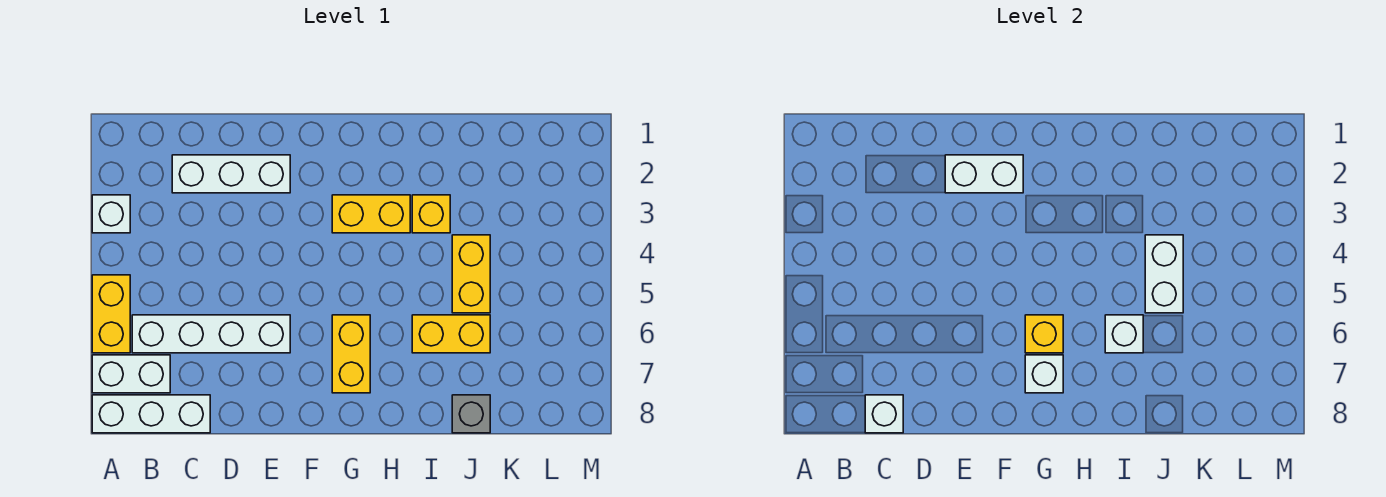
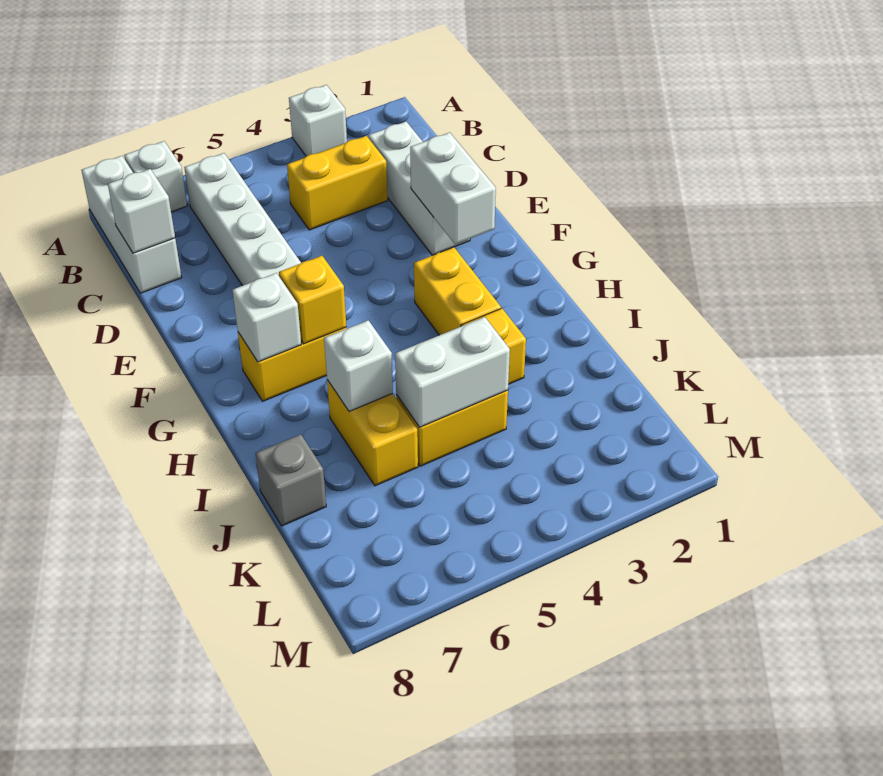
yellow brick A5:A6 level 1 -> yellow brick C3:C4 level 1
white brick A7:B7 level 1 -> white brick A7 level 1

